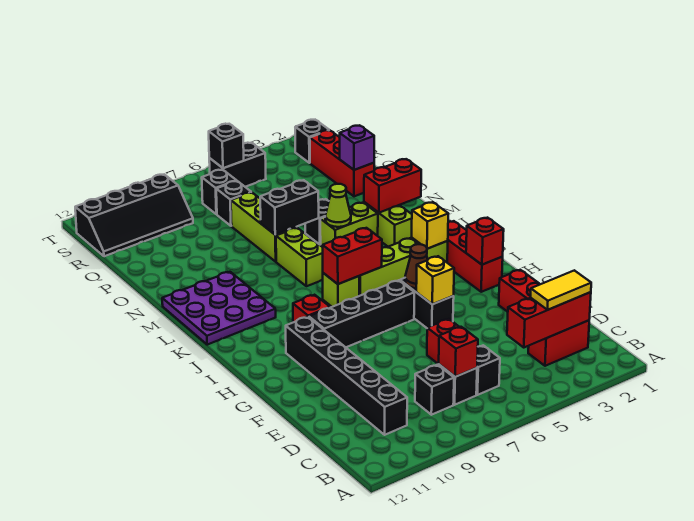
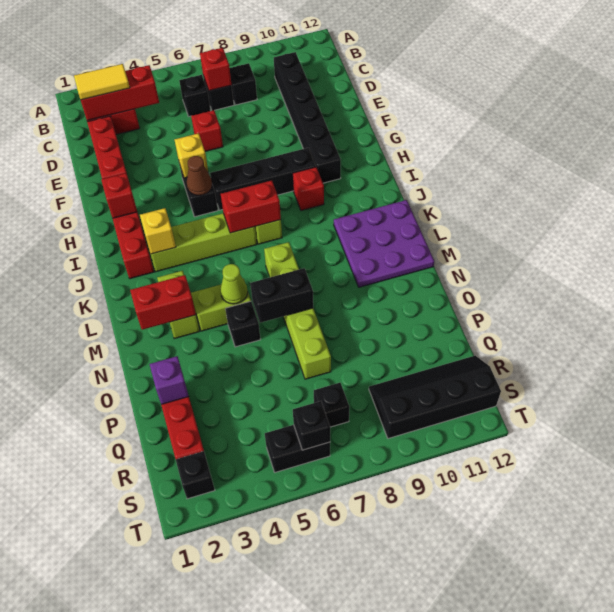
black brick Q7 level 1 -> none

